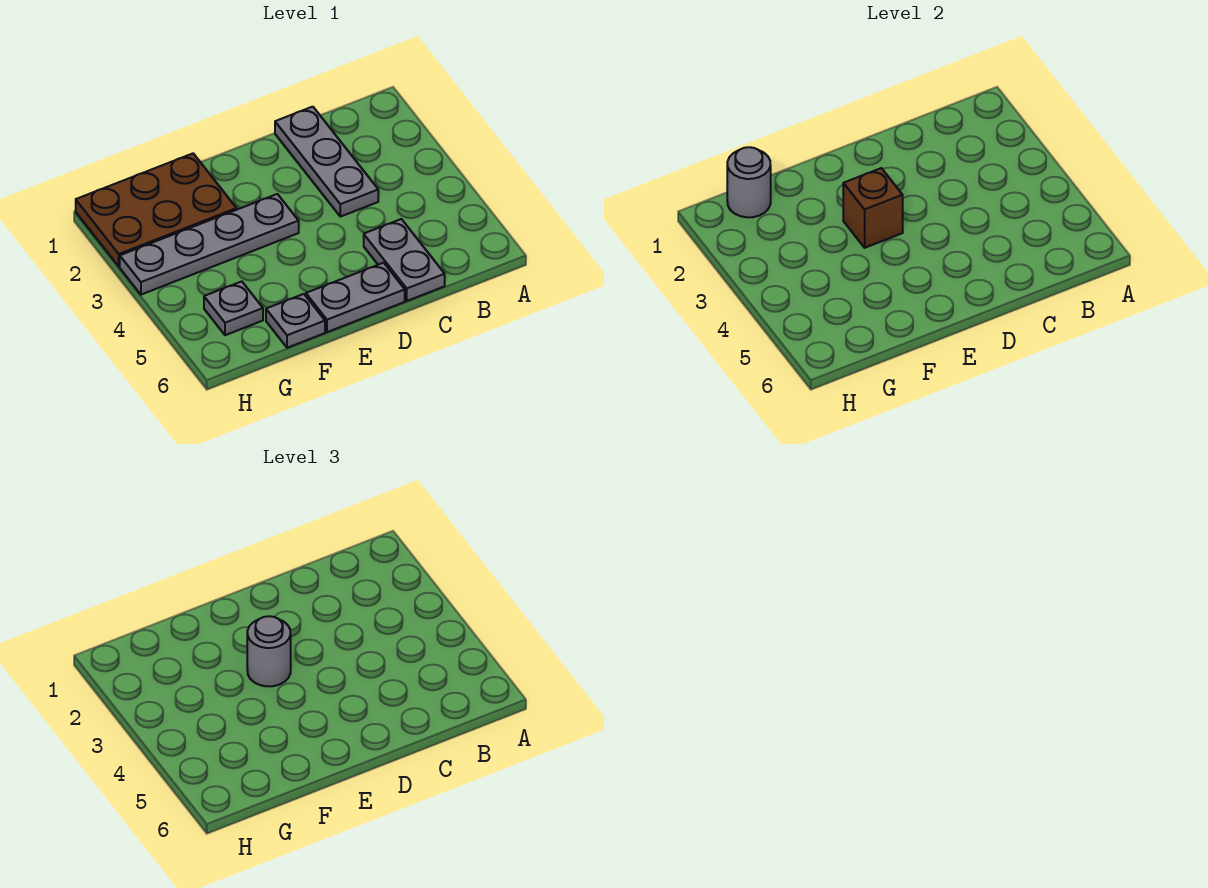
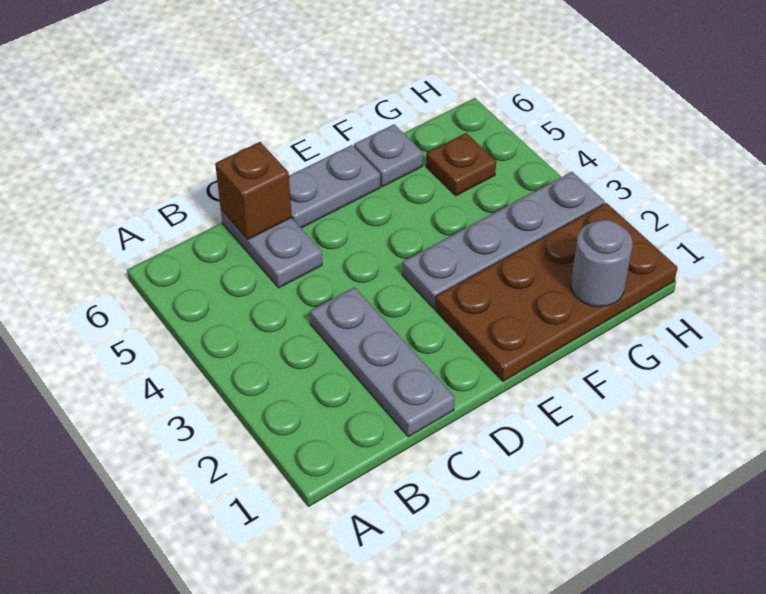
brown brick E3 level 2 -> brown brick C6 level 2
grey round brick E3 level 3 -> none
brown plate F1:H2 level 1 -> brown plate E1:H2 level 1
grey plate G5 level 1 -> brown plate G5 level 1

